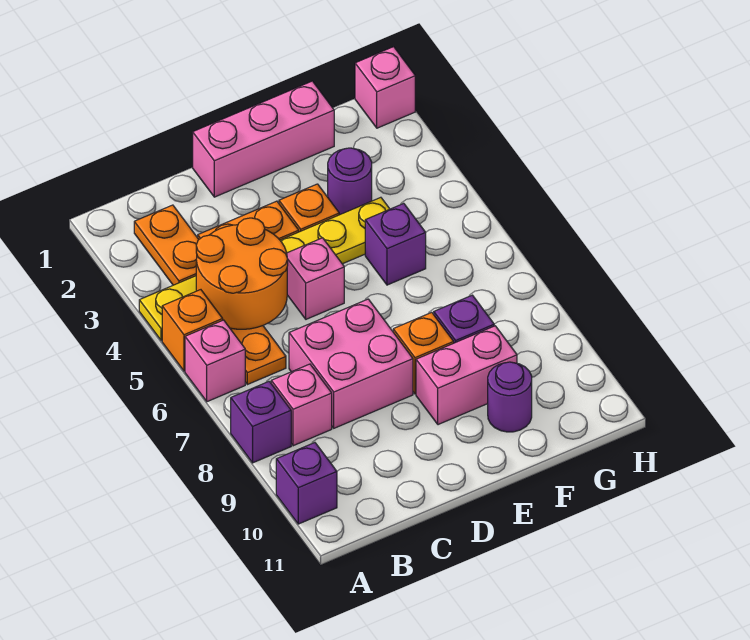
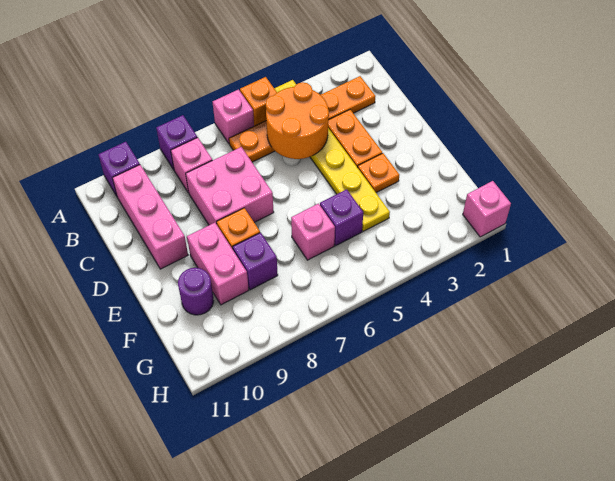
pink brick D1:F1 level 1 -> pink brick B10:D10 level 1
pink brick D5 level 1 -> pink brick F6 level 1
purple round brick F3 level 1 -> none

